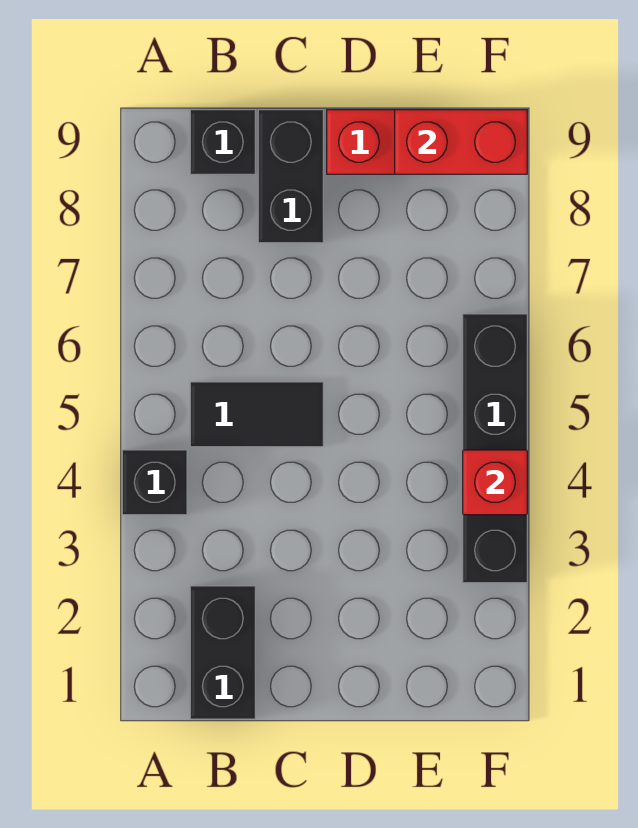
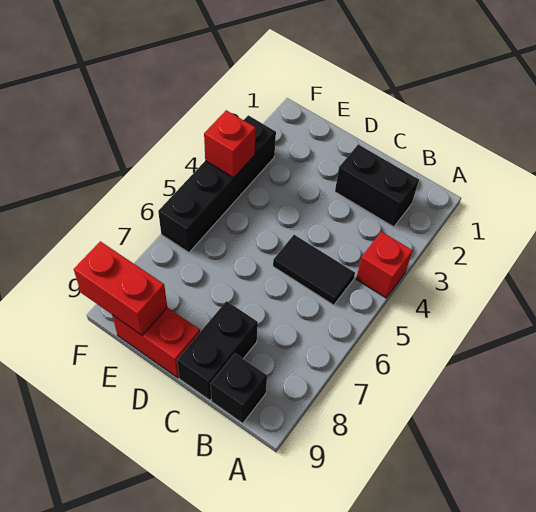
black brick A4 level 1 -> red brick A4 level 1
black brick B1:B2 level 1 -> black brick B2:C2 level 1

